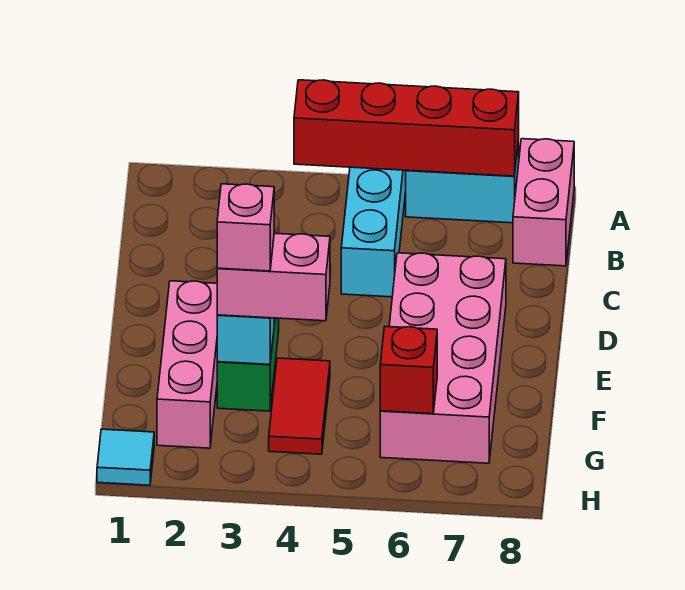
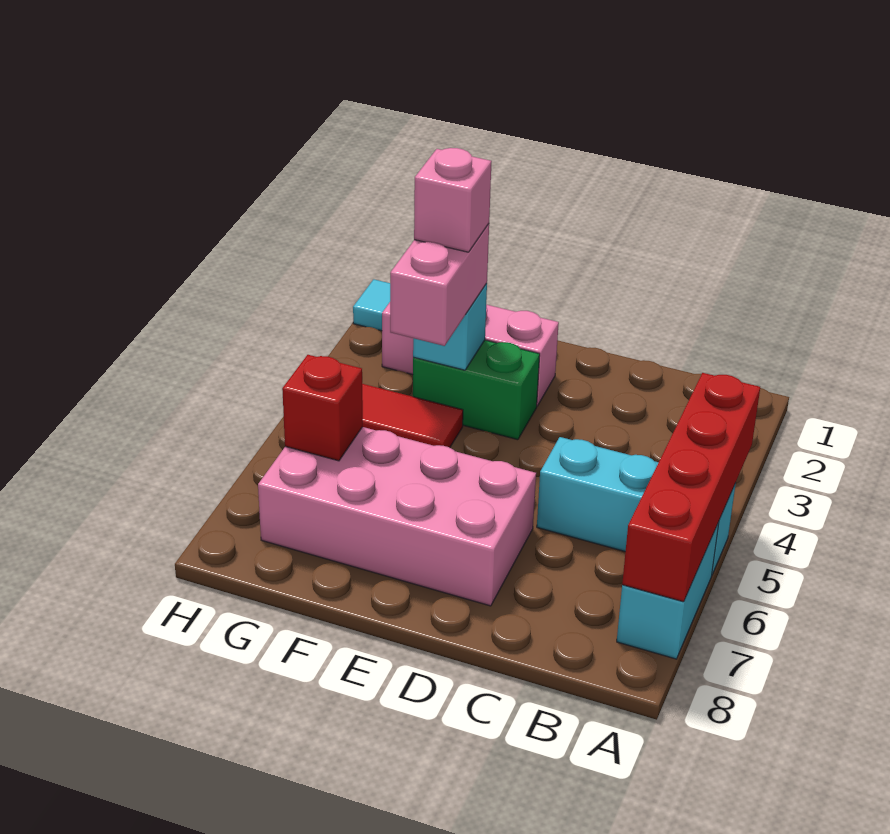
pink brick A8:B8 level 1 -> none

